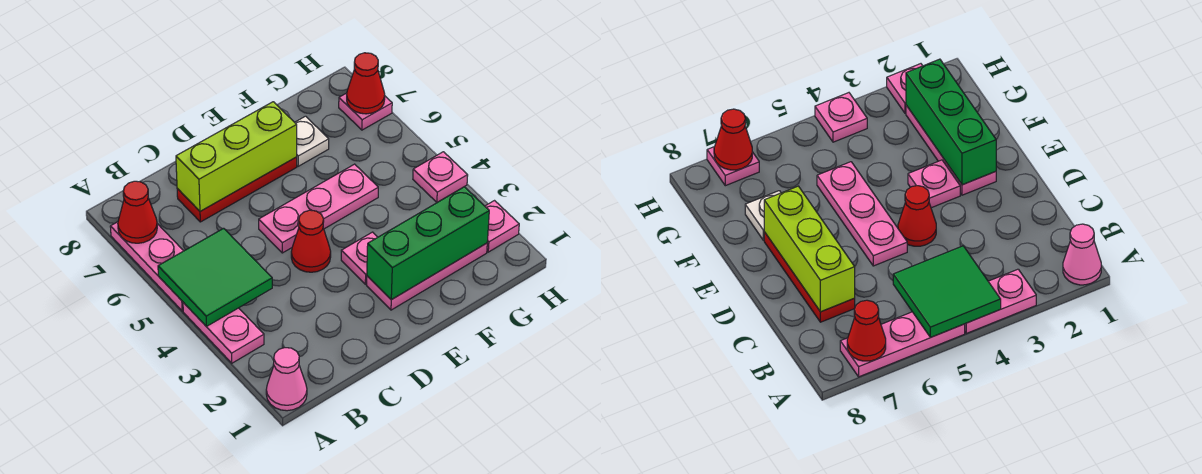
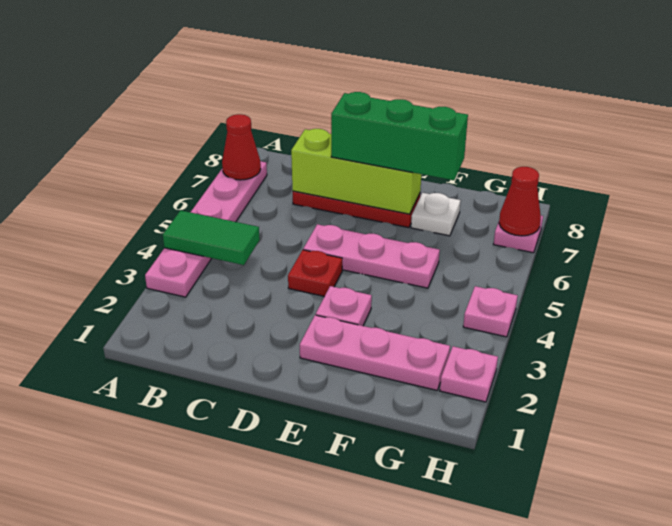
pink cone A1 level 1 -> none
green tile A4:B5 level 2 -> green tile A4:B4 level 2
red cone D4 level 1 -> red plate D4 level 1
green brick E2:G2 level 2 -> green brick D7:F7 level 3

